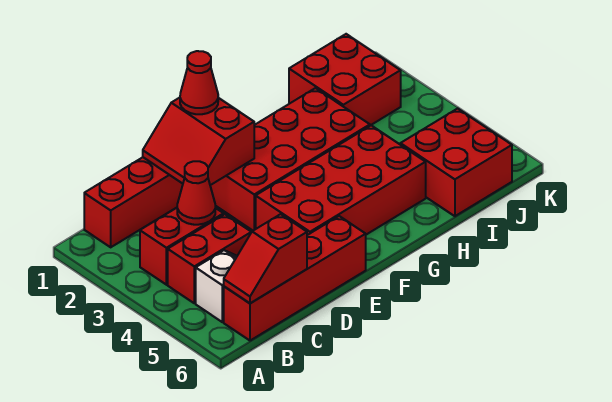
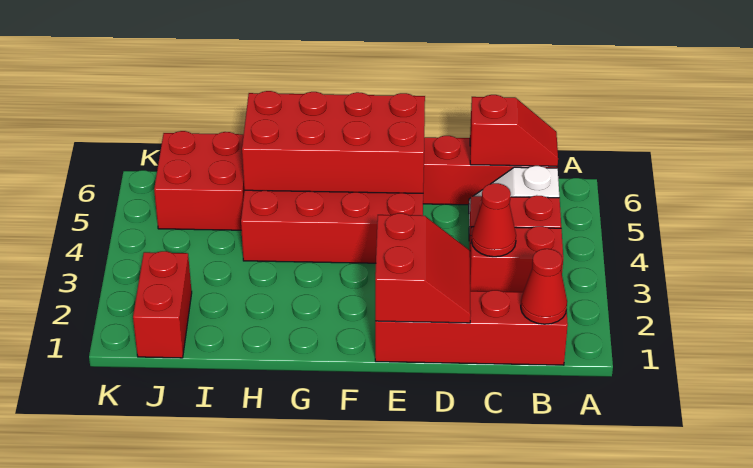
red cone E1 level 3 -> red cone B1 level 2
red brick E2:H3 level 1 -> red brick E5:H6 level 2
red brick I1:J2 level 1 -> red brick J1:J2 level 1

